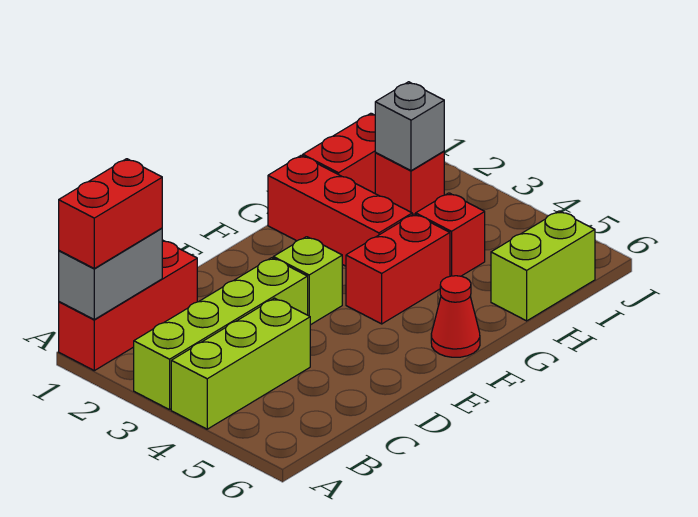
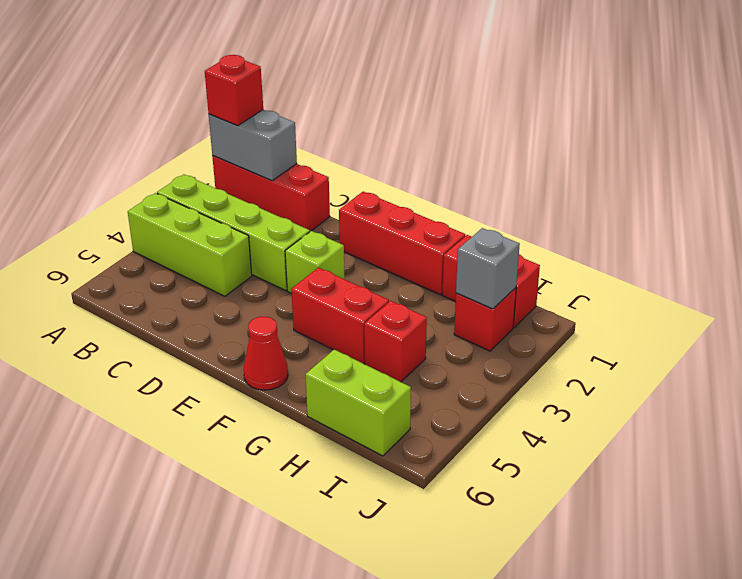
red brick A1:B1 level 3 -> red brick A1 level 3
red brick G1:G3 level 1 -> red brick E1:G1 level 1

